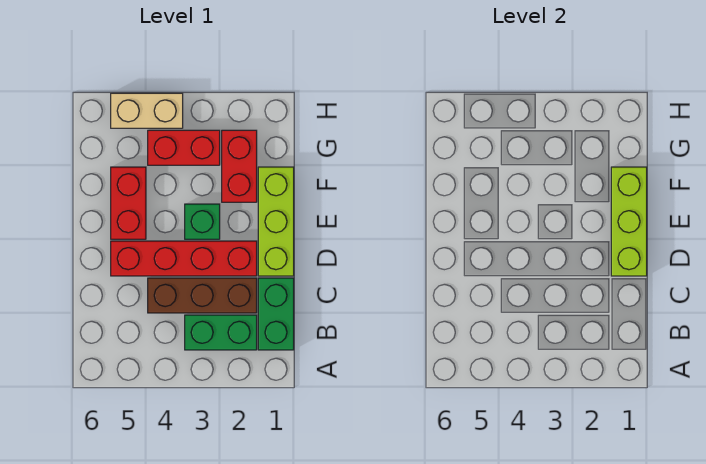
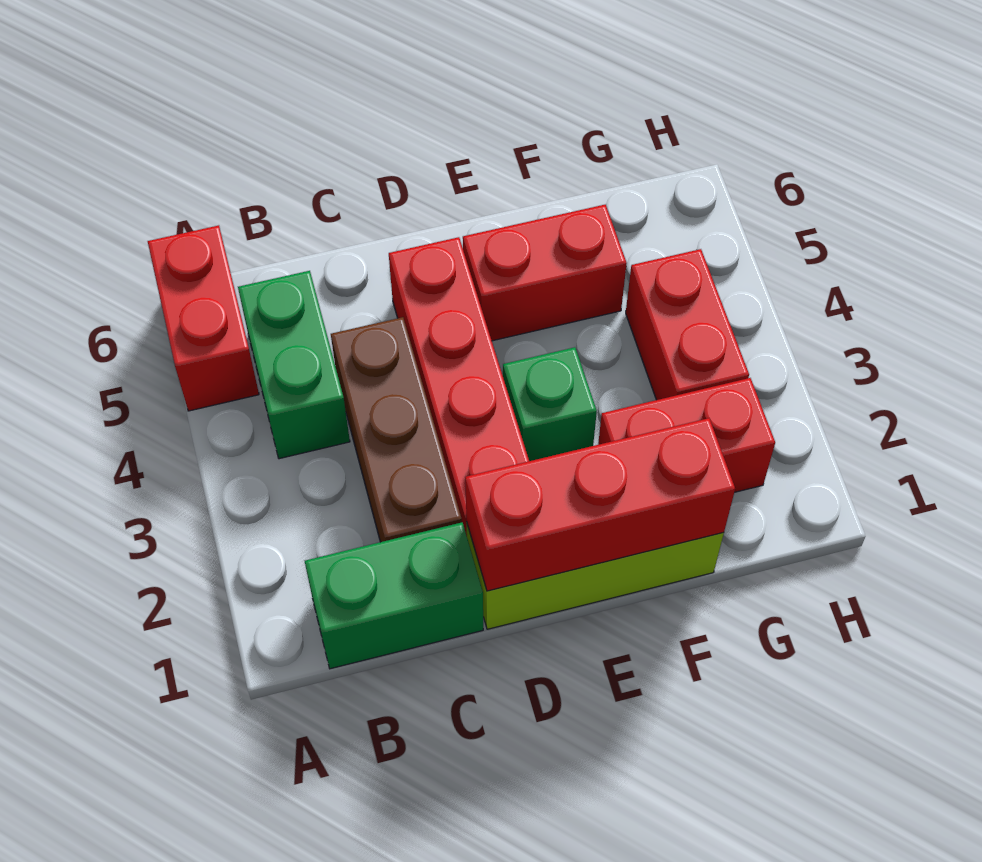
none -> red brick A5:A6 level 1
green brick B2:B3 level 1 -> green brick B4:B5 level 1
lime brick D1:F1 level 2 -> red brick D1:F1 level 2
tan brick H4:H5 level 1 -> none

